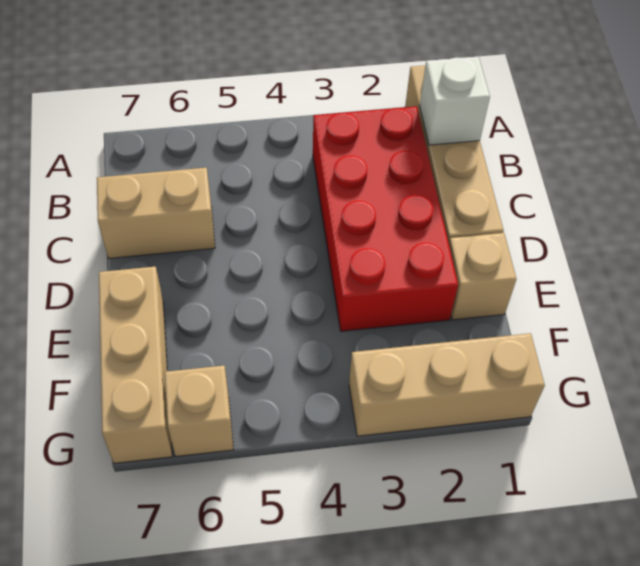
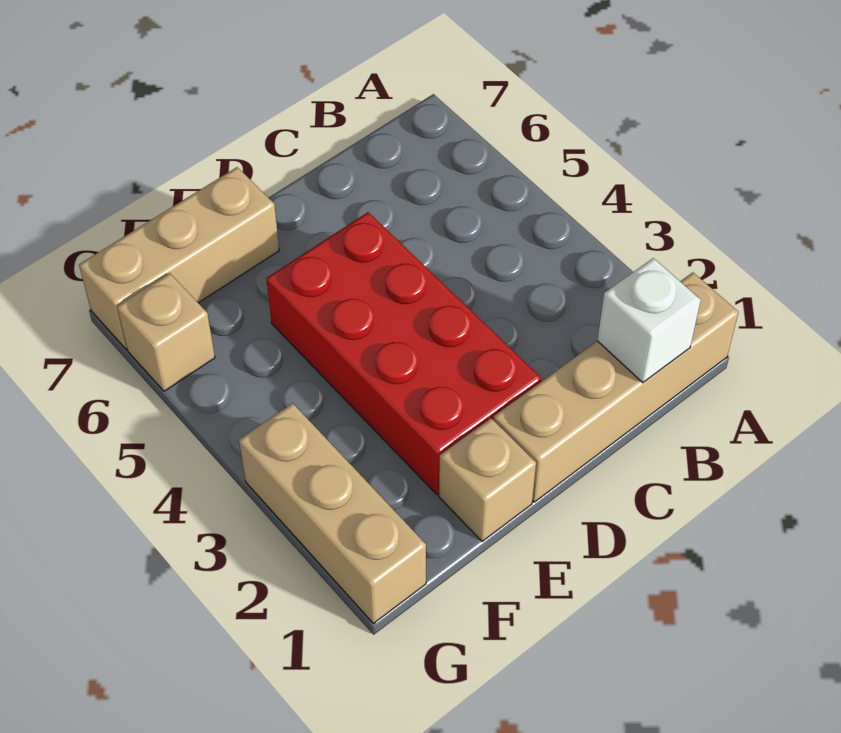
red brick B2:E3 level 1 -> red brick D2:E5 level 1
tan brick C6:C7 level 1 -> none

